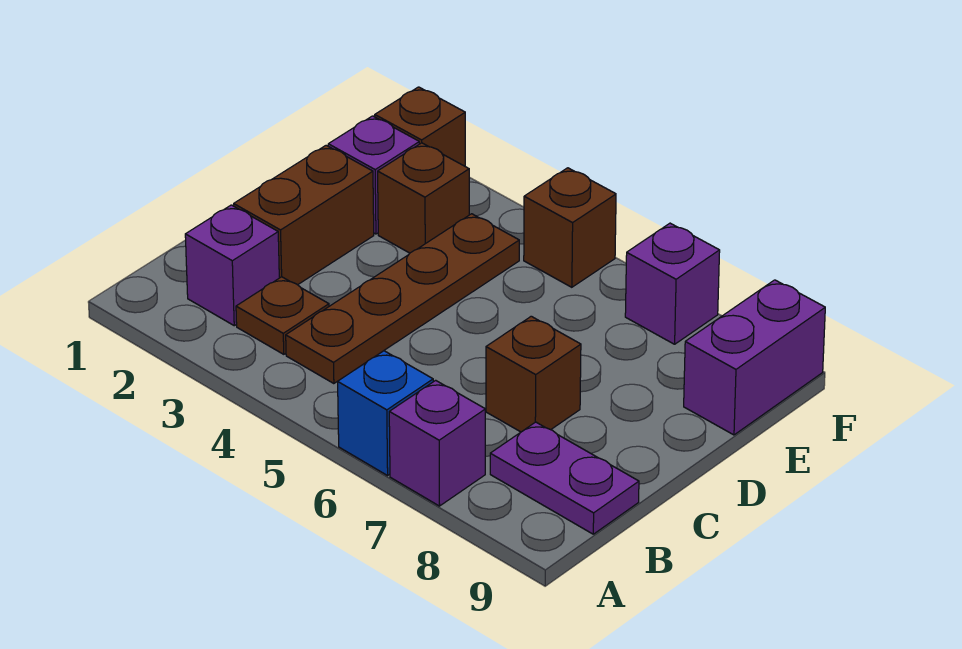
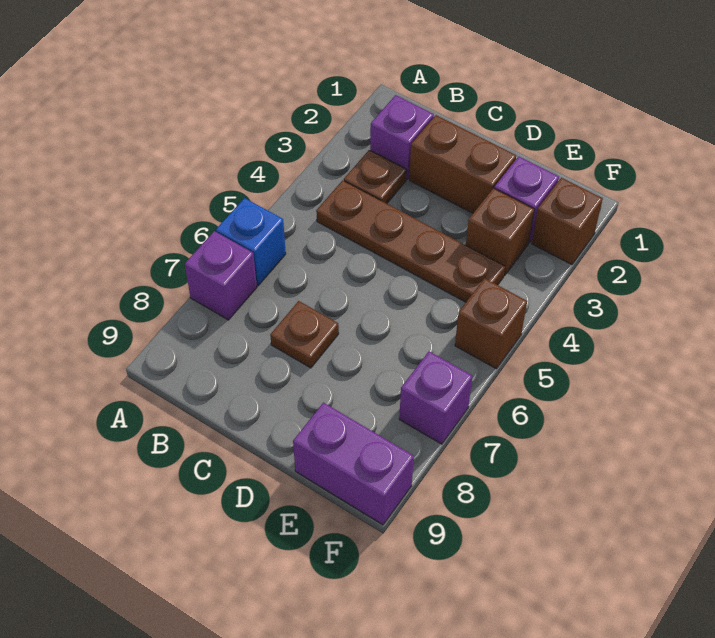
purple plate B8:B9 level 1 -> none
brown brick C7 level 1 -> brown plate C7 level 1

